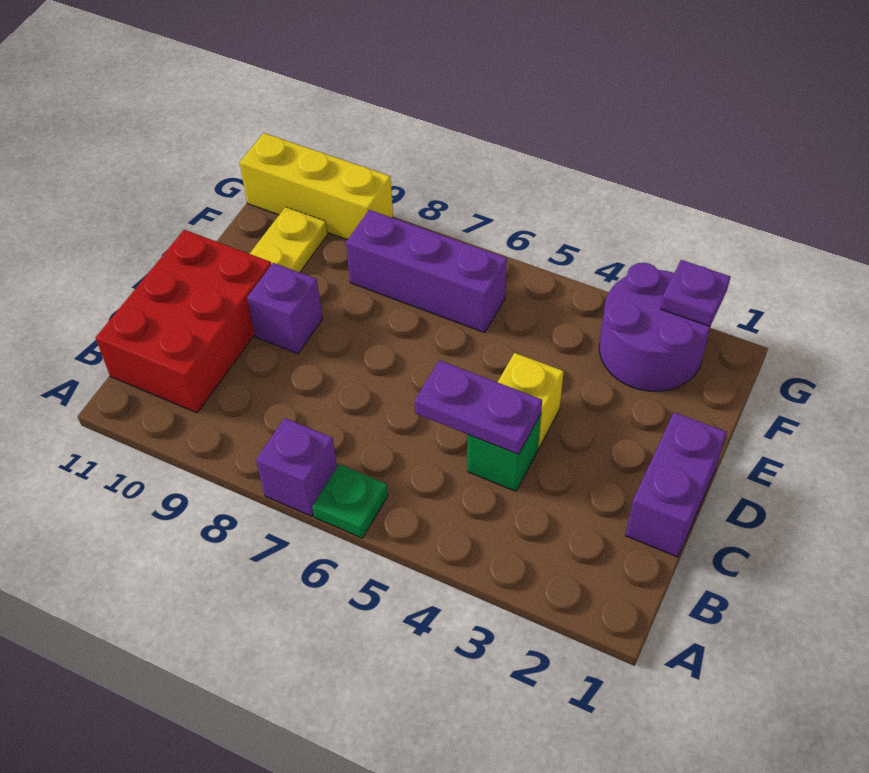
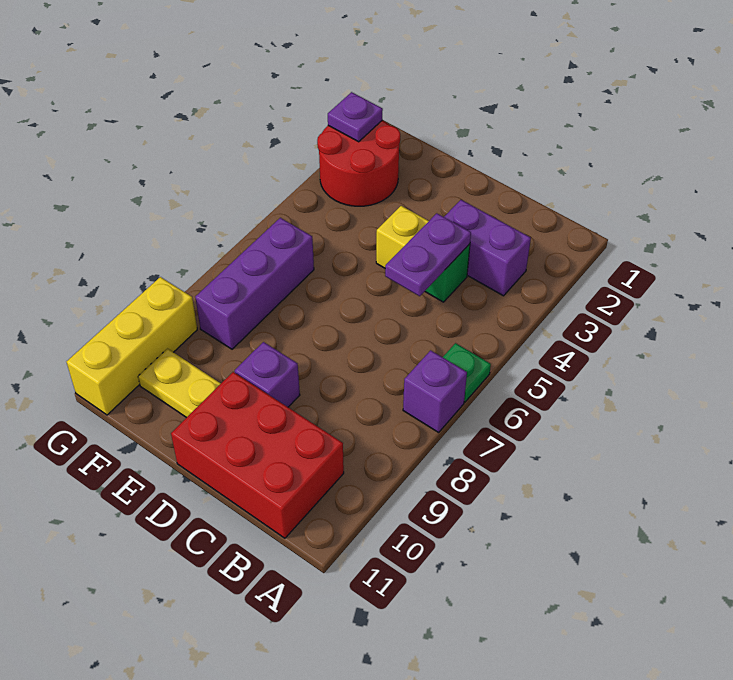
purple brick C1:D1 level 1 -> purple brick B3:C3 level 1
purple round brick F2:G3 level 1 -> red round brick F2:G3 level 1

